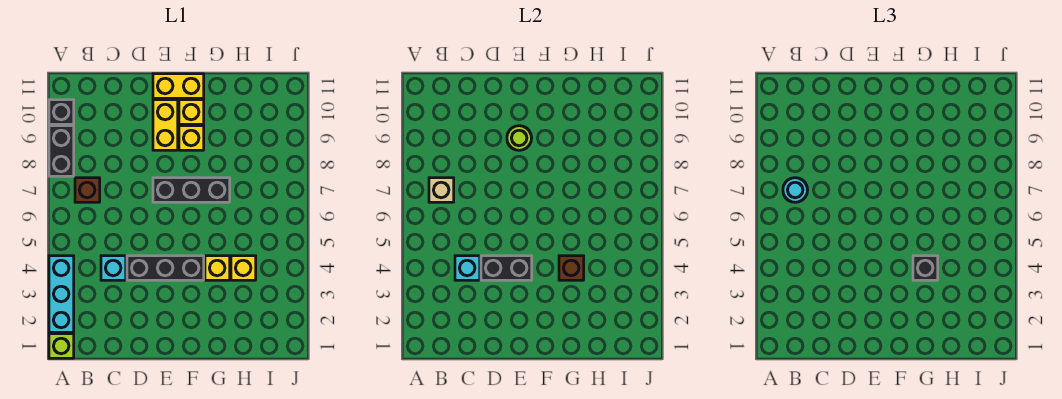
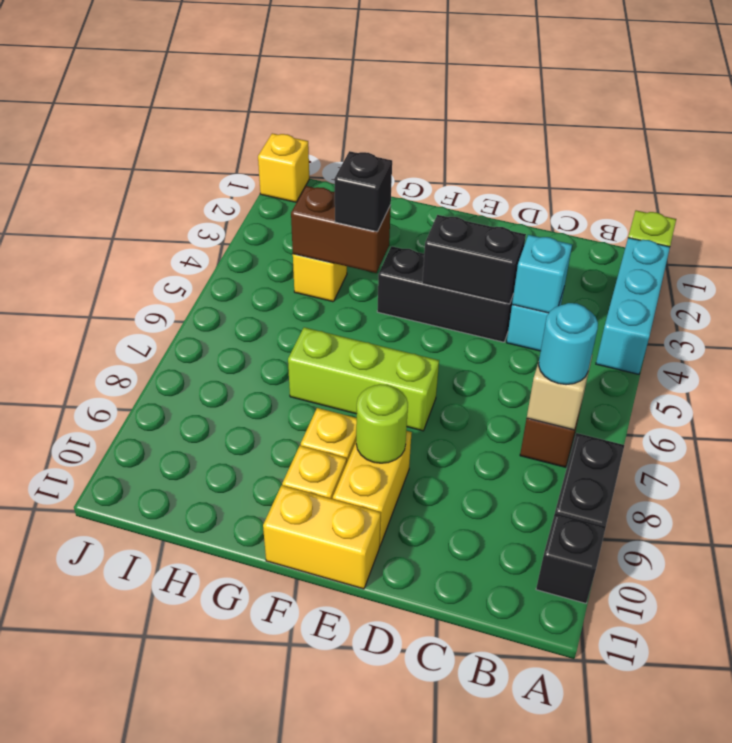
black brick E7:G7 level 1 -> lime brick E7:G7 level 1
yellow brick G4 level 1 -> yellow brick J1 level 1
brown brick G4 level 2 -> brown brick G4:H4 level 2

